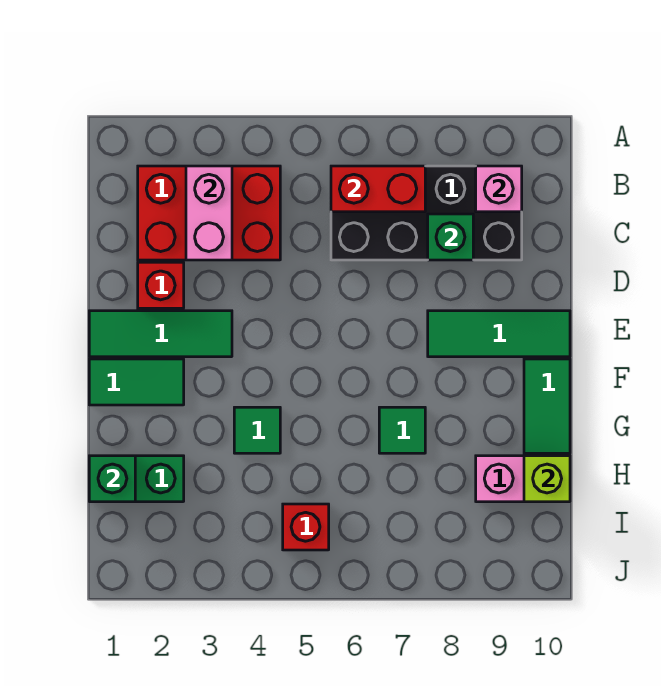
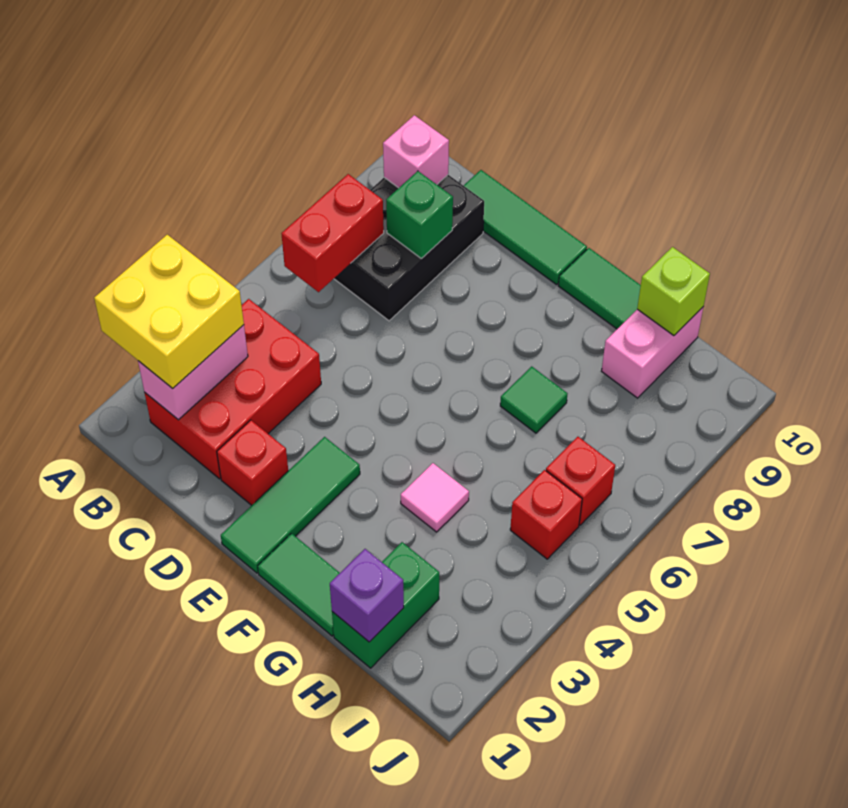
none -> yellow brick A2:B3 level 3
pink brick B3:C3 level 2 -> pink brick B2:B3 level 2
black brick B6:C9 level 1 -> black brick B7:C9 level 1
green tile E8:E10 level 1 -> green tile C10:E10 level 1
green tile F1:F2 level 1 -> green tile F1:G1 level 1
green tile G4 level 1 -> pink tile G4 level 1
green brick H1 level 2 -> purple brick H1 level 2
none -> red brick I6 level 1

